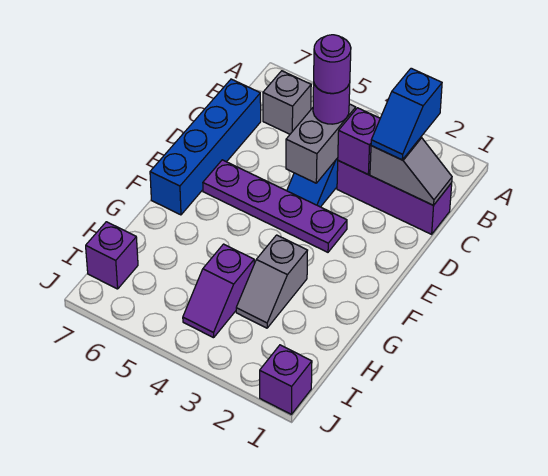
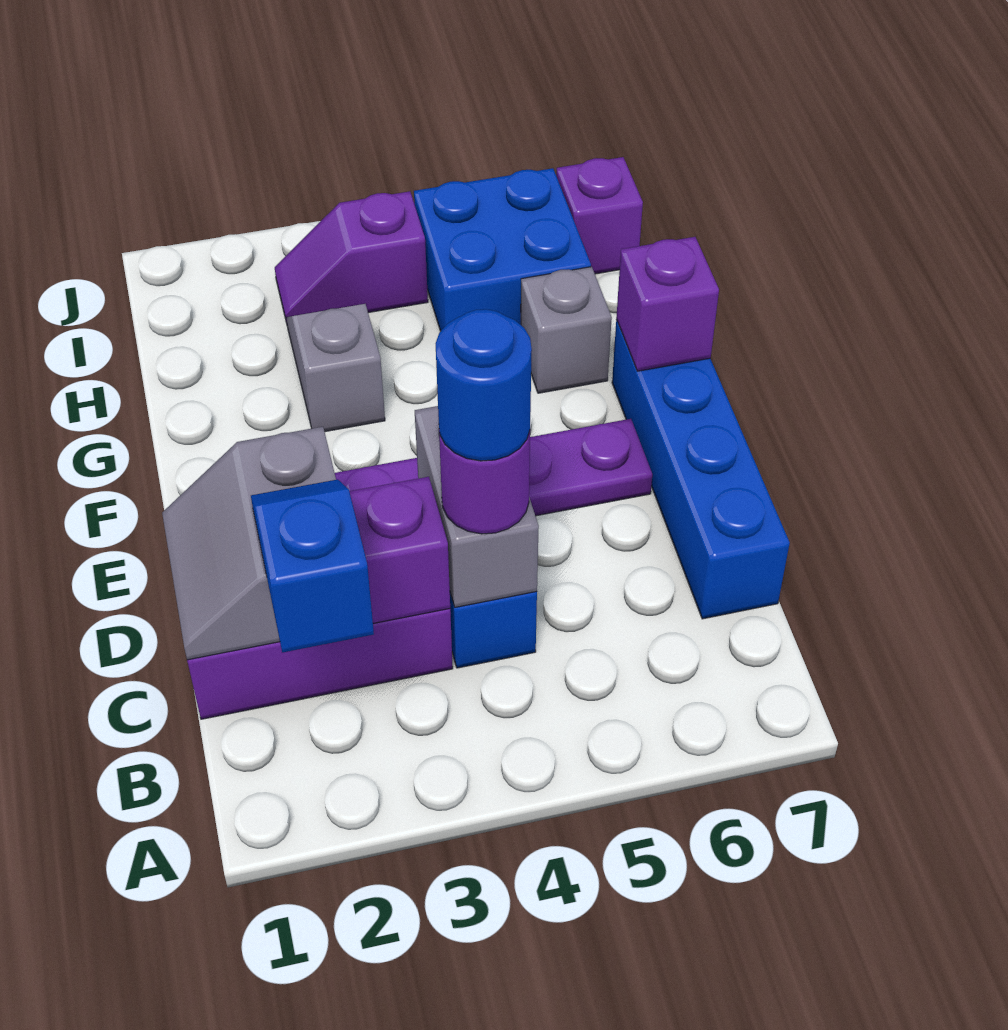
grey brick B6 level 1 -> grey brick G6 level 1
grey slope C1:C2 level 2 top 2 -> grey slope C1:D2 level 2 top 2
purple round brick C4 level 4 -> blue round brick C4 level 4
purple slope H4:I4 level 1 top H -> purple slope I3:I4 level 1 top 4
none -> blue brick H5:I6 level 1
purple brick J1 level 1 -> purple brick F7 level 2

